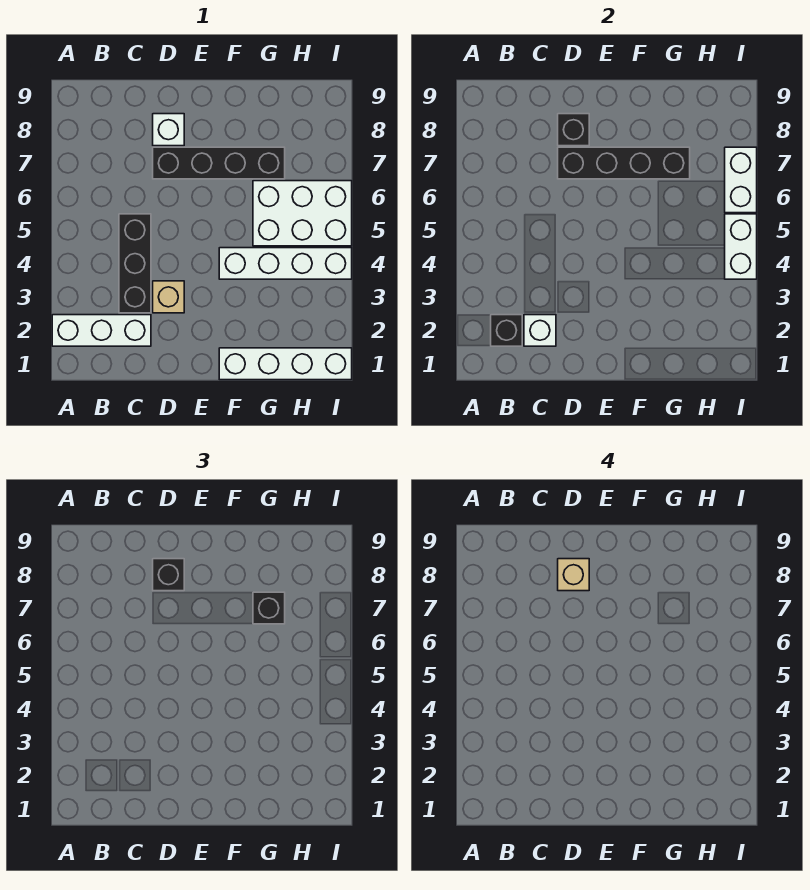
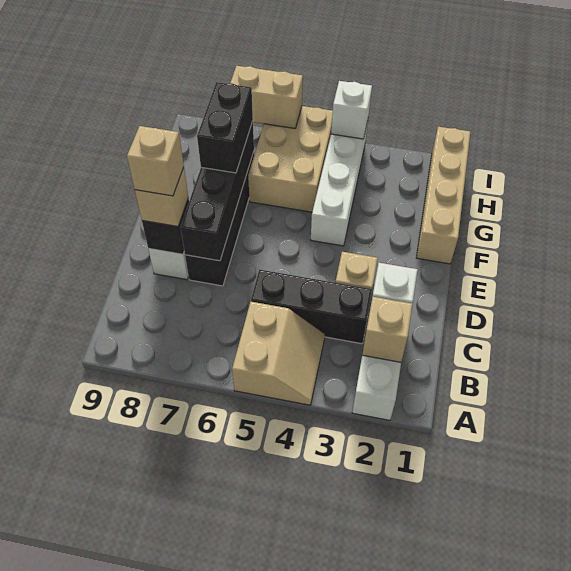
none -> tan slope A4:B5 level 1 top 5
black brick B2 level 2 -> tan brick B2 level 2
black brick D8 level 3 -> tan brick D8 level 3
white brick F1:I1 level 1 -> tan brick F1:I1 level 1
white brick G5:I6 level 1 -> tan brick G5:I6 level 1
black brick G7 level 3 -> black brick F7:G7 level 3
white brick I4:I5 level 2 -> white brick I4 level 2
white brick I6:I7 level 2 -> tan brick I6:I7 level 2

